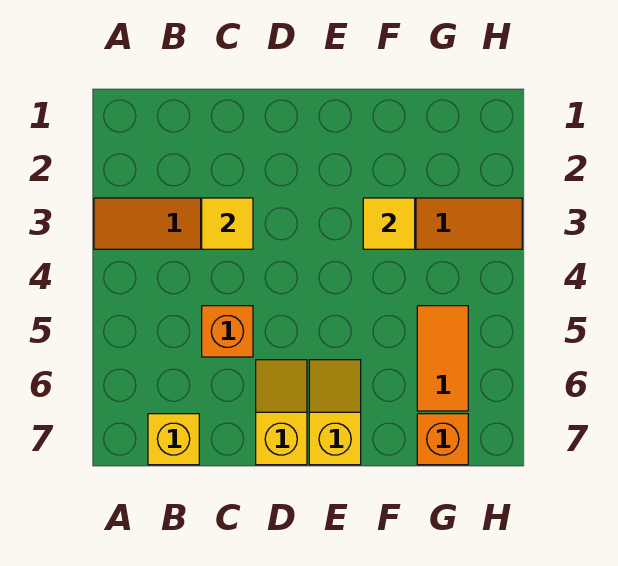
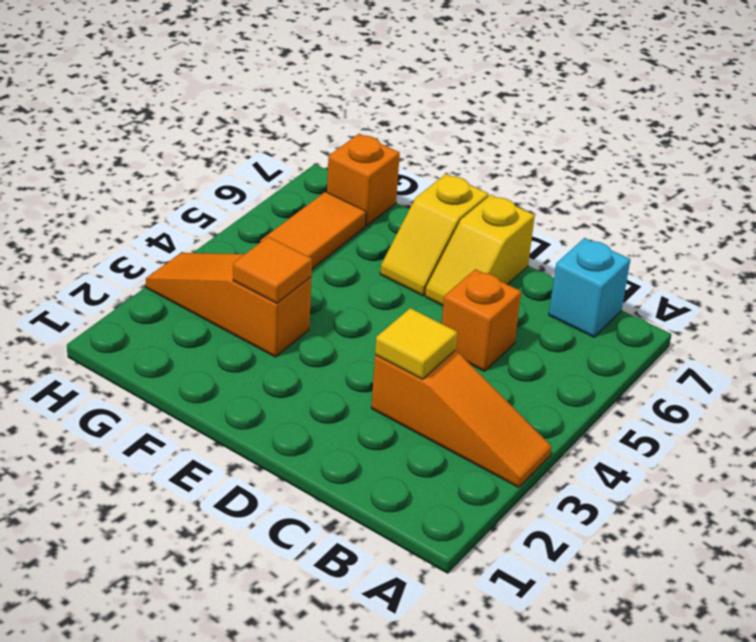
yellow brick B7 level 1 -> cyan brick B7 level 1
yellow tile F3 level 2 -> orange tile F3 level 2

